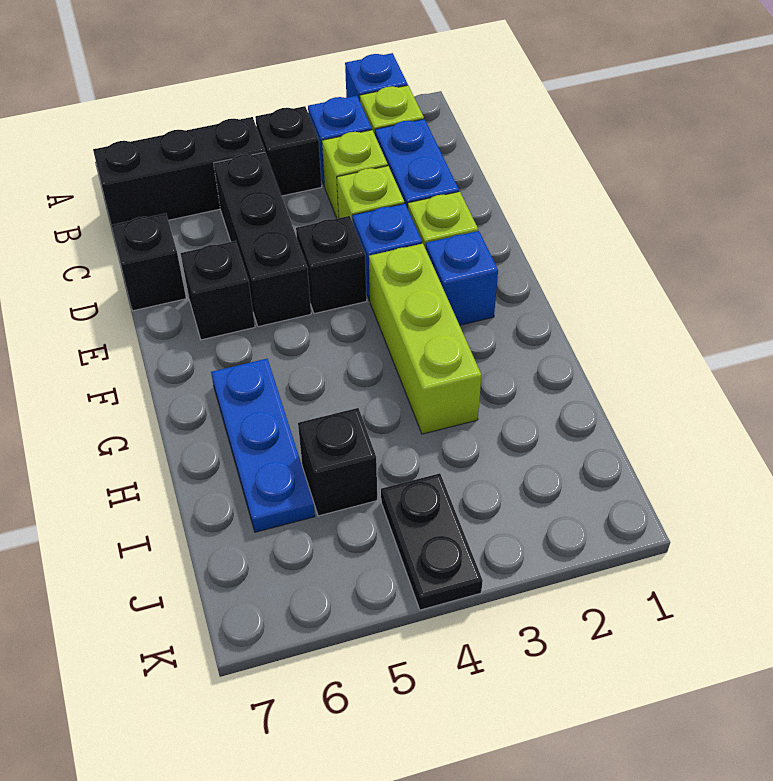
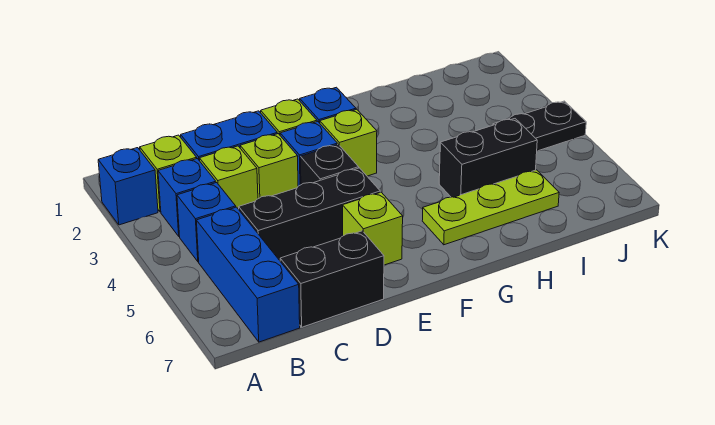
black brick B4 level 1 -> blue brick B4 level 1
black brick B5:B7 level 1 -> blue brick B5:B7 level 1
black brick D7 level 1 -> black brick C7:D7 level 1
black brick E6 level 1 -> lime brick E6 level 1
lime brick F3:H3 level 1 -> lime brick F3 level 1
blue plate G6:I6 level 1 -> lime plate G6:I6 level 1
black brick I5 level 1 -> black brick H5:I5 level 1

